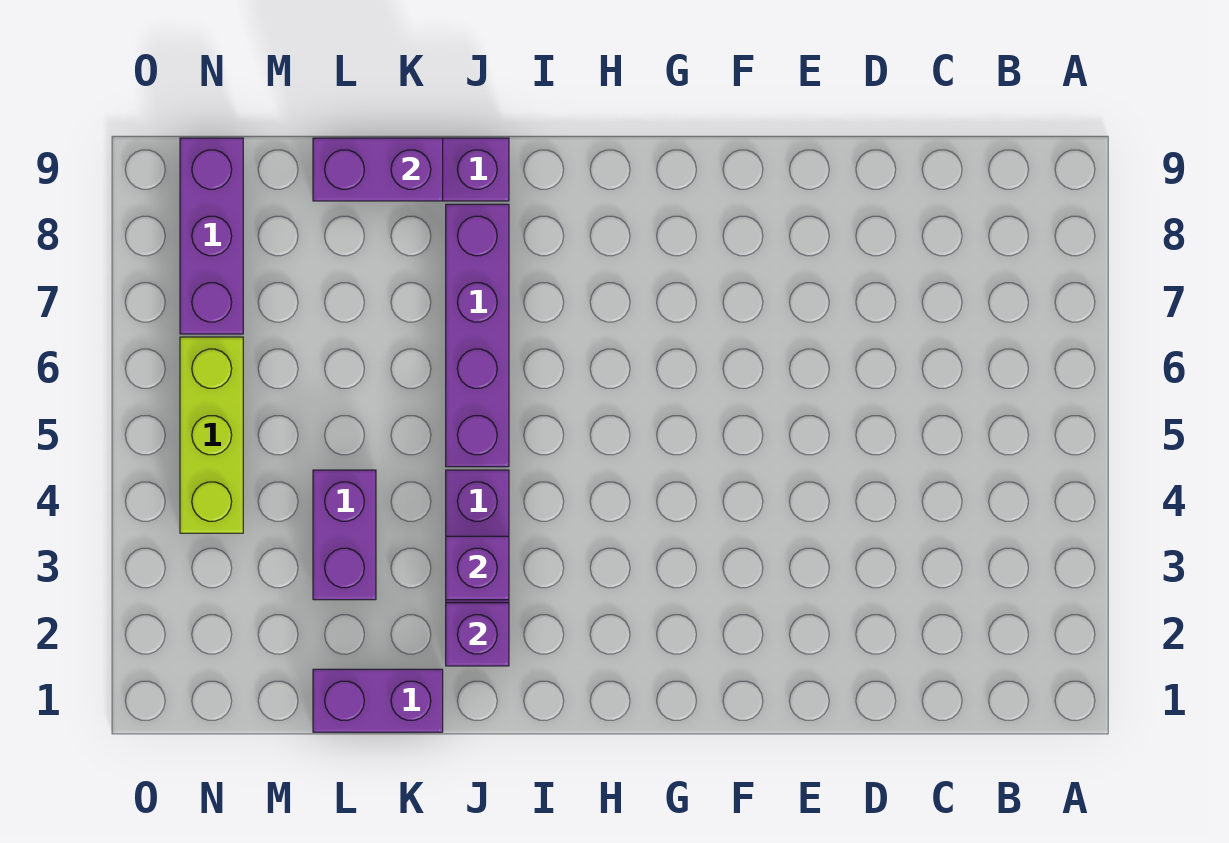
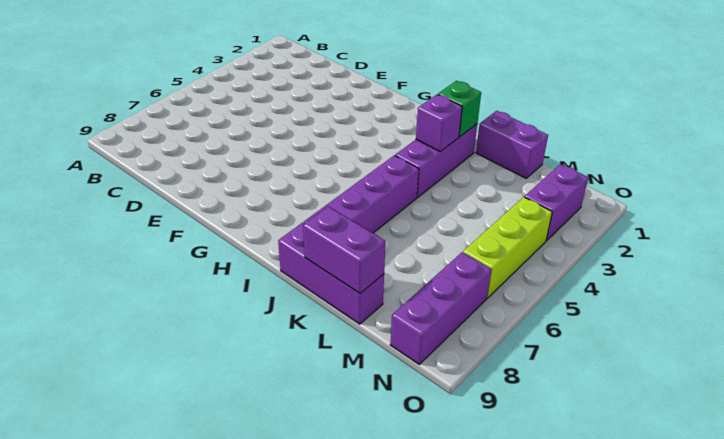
purple brick J2 level 2 -> green brick J2 level 2
purple brick L3:L4 level 1 -> purple brick N2:N3 level 1

